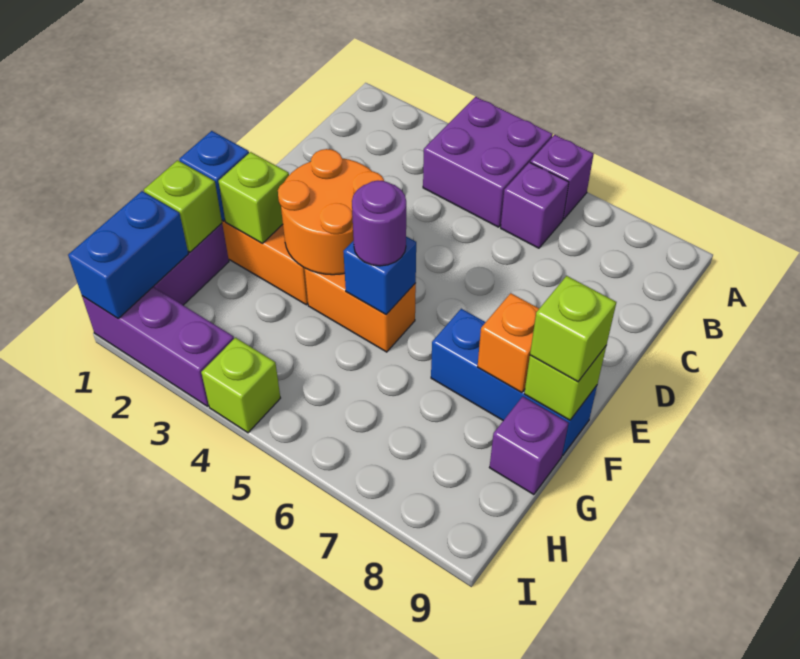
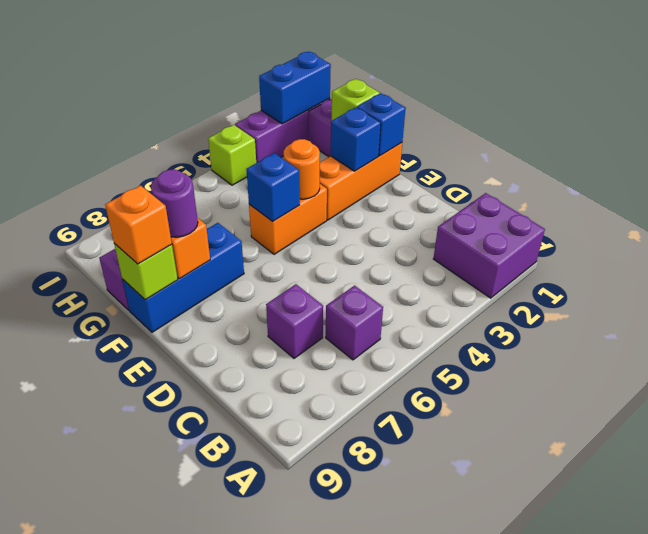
purple brick A4:B5 level 1 -> purple brick A1:B2 level 1
purple brick A6 level 1 -> purple brick C7 level 1
orange round brick E3:F4 level 2 -> orange round brick F4 level 2
lime brick F2 level 2 -> blue brick F2 level 2
purple round brick F5 level 3 -> purple round brick F8 level 3
lime brick F9 level 3 -> orange brick F9 level 3
blue brick H1:I1 level 2 -> blue brick I1:I2 level 2

